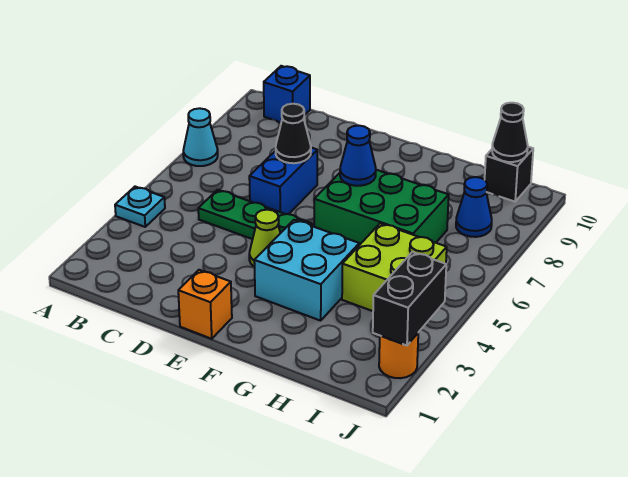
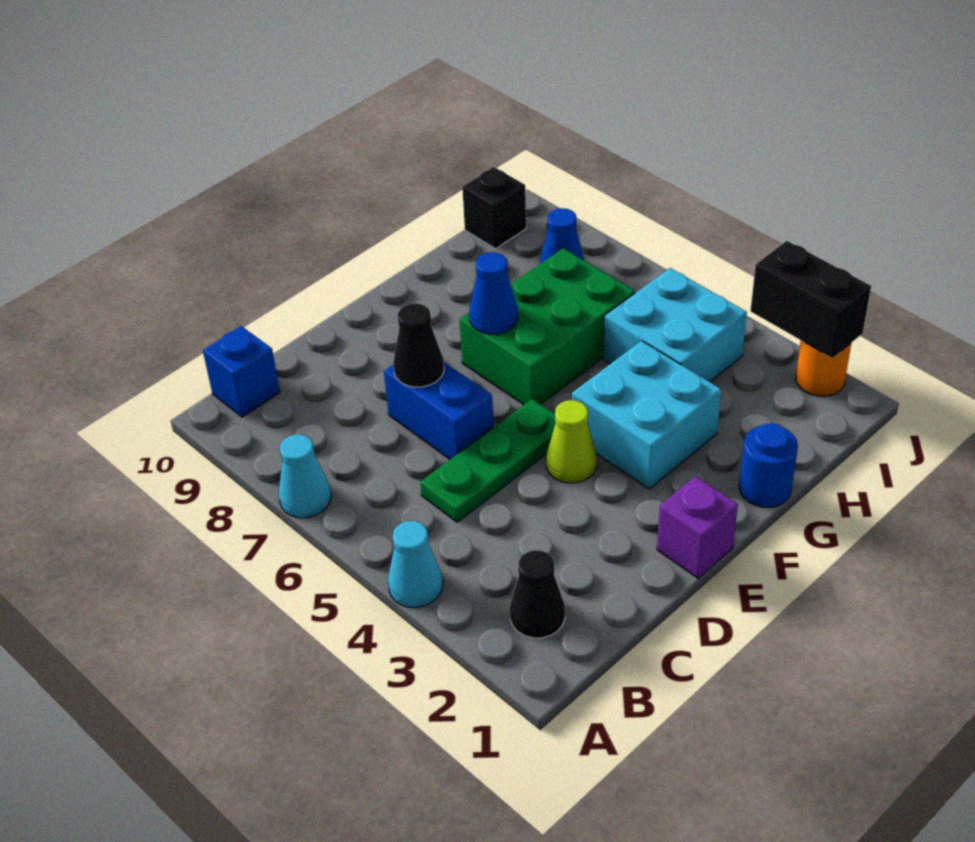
cyan plate A4 level 1 -> cyan cone A4 level 1
orange brick E1 level 1 -> purple brick E1 level 1
none -> blue round brick G1 level 1
lime brick H4:I5 level 1 -> cyan brick H4:I5 level 1
black cone I10 level 2 -> black cone B2 level 1

